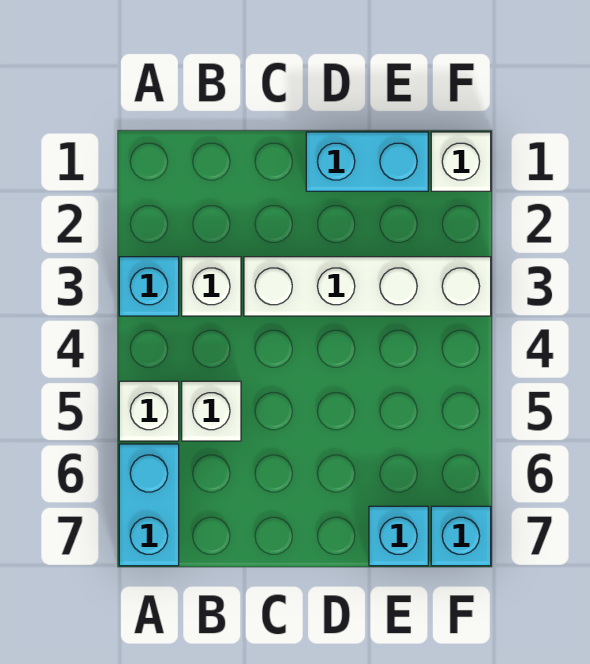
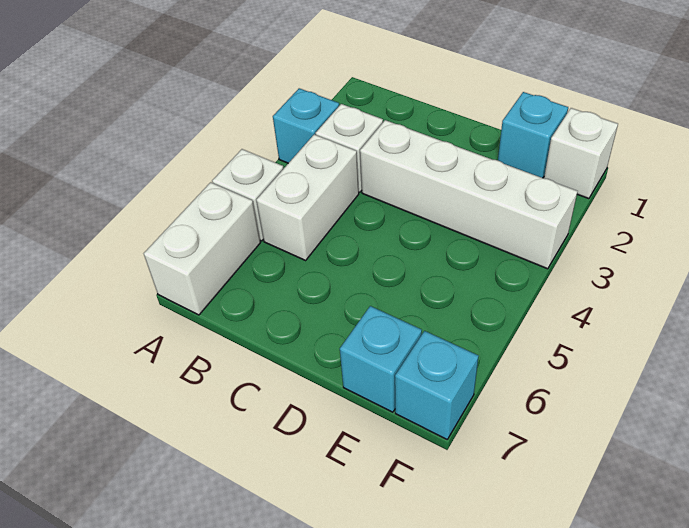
cyan brick A6:A7 level 1 -> white brick A6:A7 level 1
white brick B5 level 1 -> white brick B4:B5 level 1
cyan brick D1:E1 level 1 -> cyan brick E1 level 1

